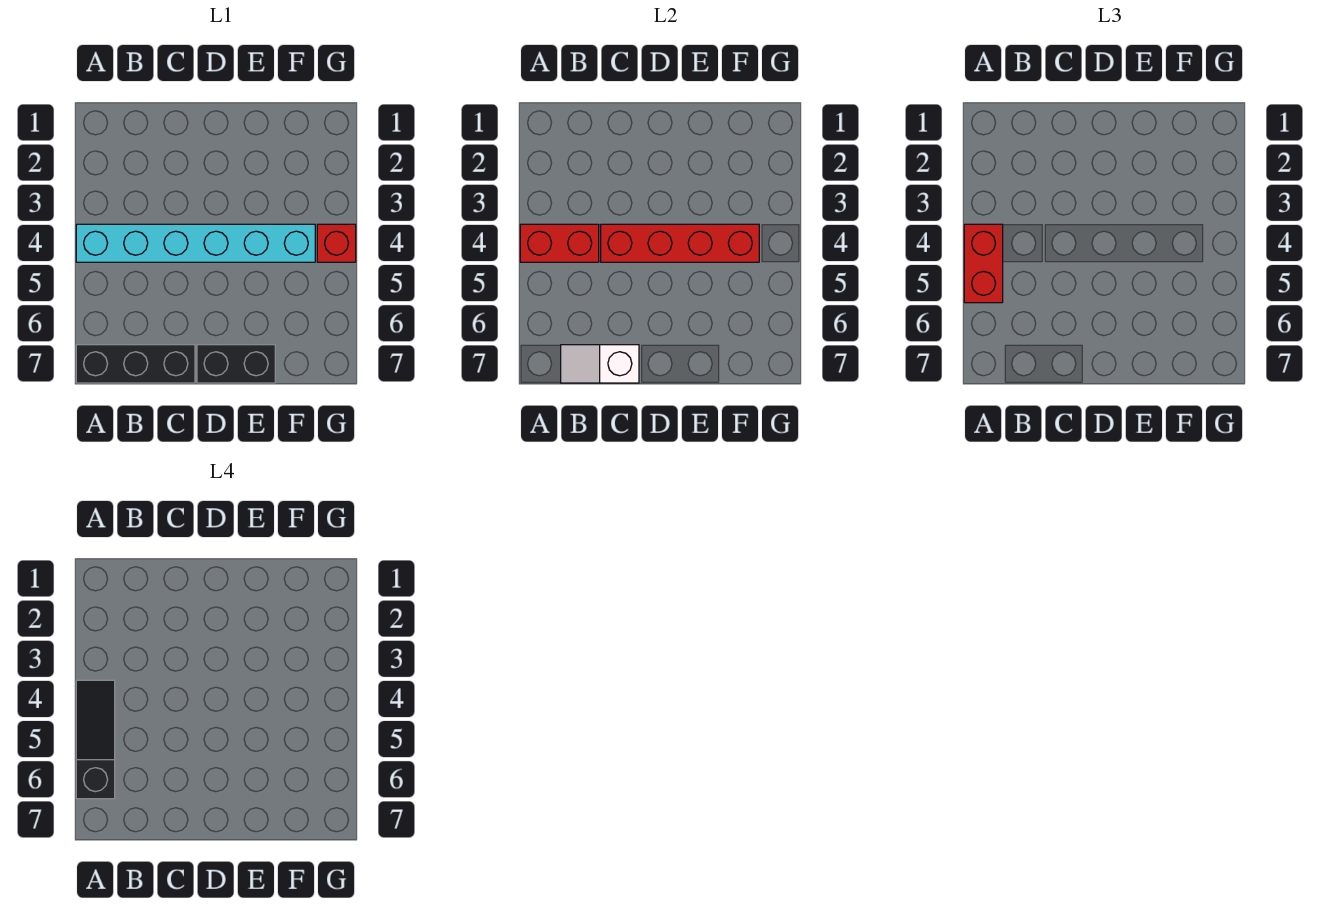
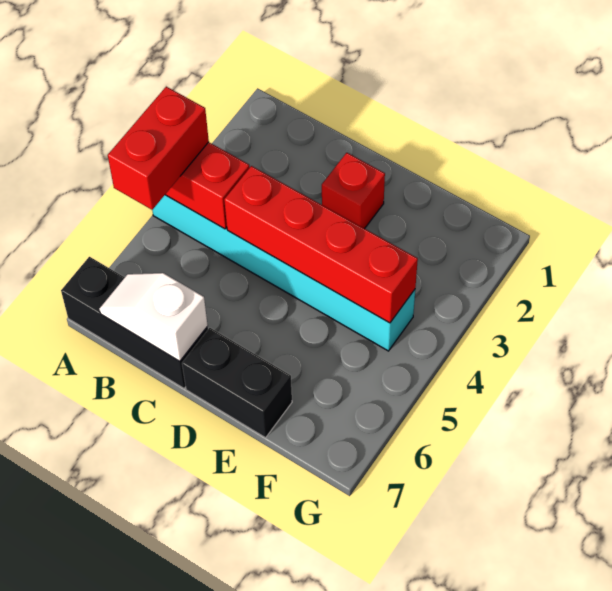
black slope A4:A6 level 4 top 6 -> none
red brick G4 level 1 -> red brick D2 level 1

